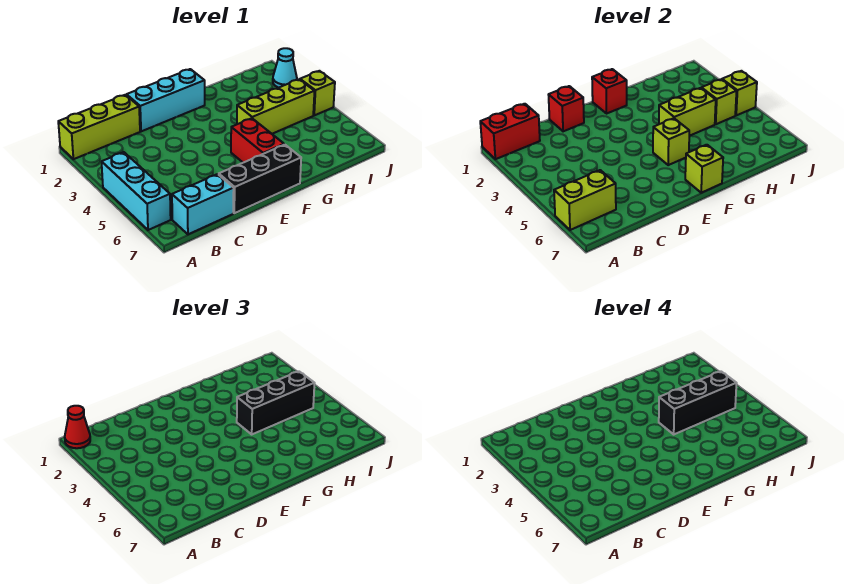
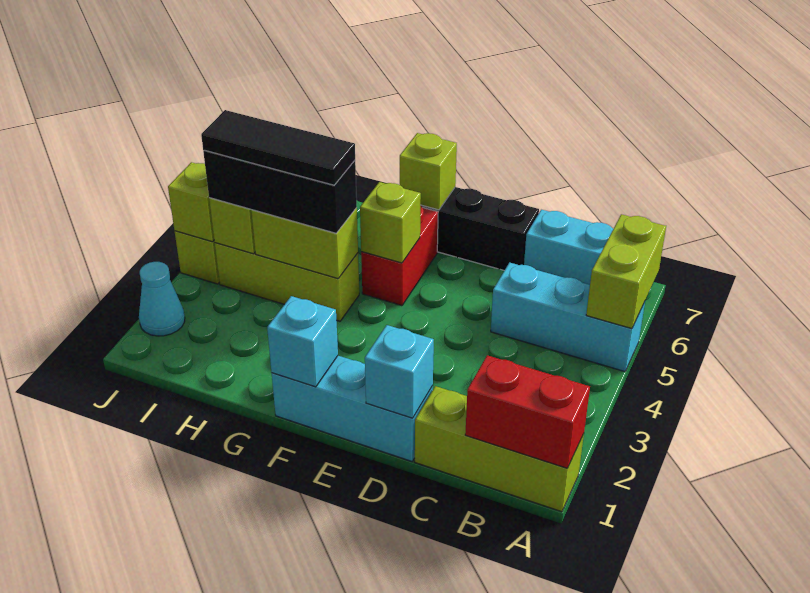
red cone A1 level 3 -> none
cyan brick A4:A6 level 1 -> cyan brick A5:C5 level 1
lime brick A6:B6 level 2 -> lime brick A5:A6 level 2
red brick D1 level 2 -> cyan brick D1 level 2
red brick F1 level 2 -> cyan brick F1 level 2
black brick G4:I4 level 4 -> black tile G4:I4 level 4

